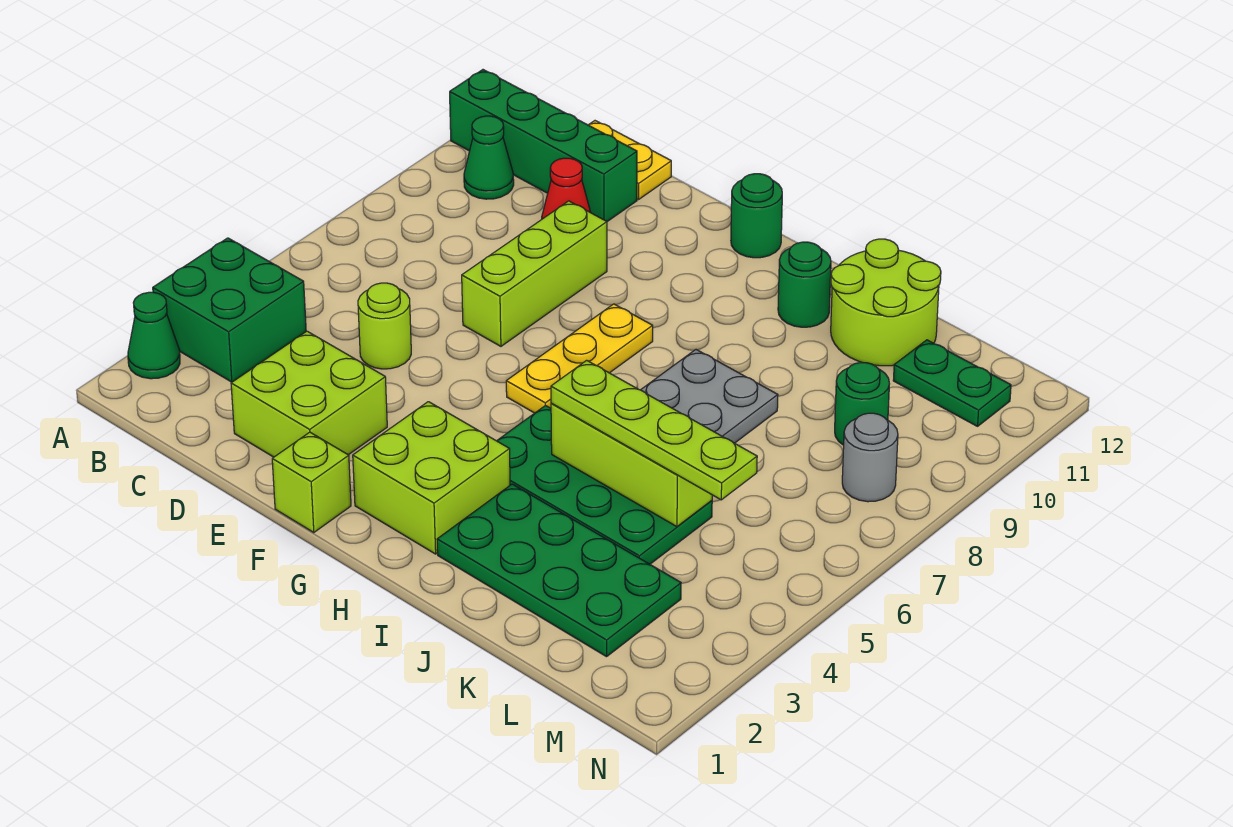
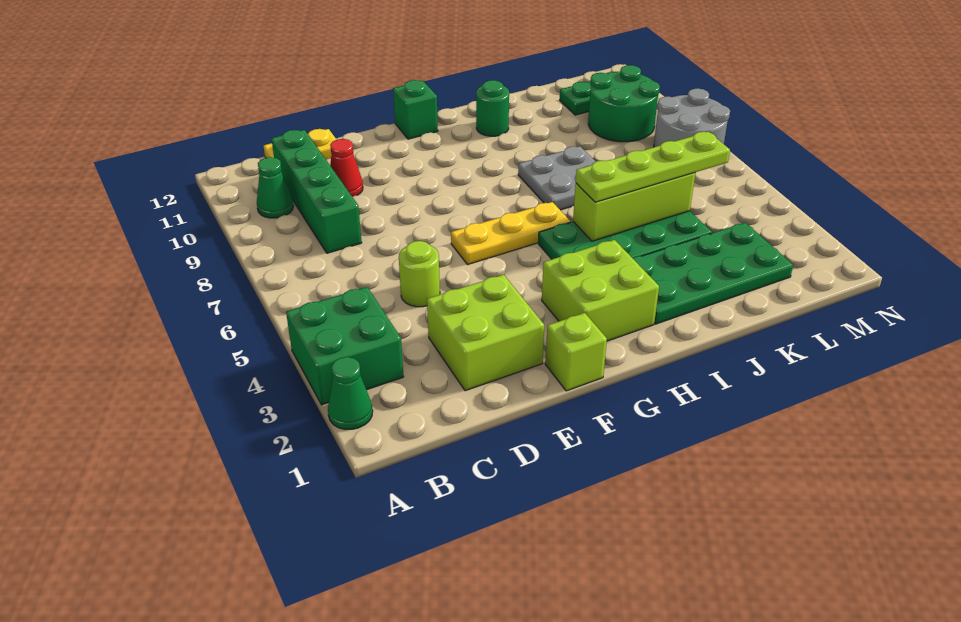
green brick A11:D11 level 1 -> green brick C8:C11 level 1
lime brick E7:E9 level 1 -> none
yellow plate G6:G8 level 1 -> yellow plate F6:H6 level 1
green round brick G12 level 1 -> green brick G12 level 1
lime round brick J11:K12 level 1 -> none
green round brick L9 level 1 -> green round brick L9:M10 level 1
grey round brick M8 level 1 -> grey round brick M7:N8 level 1

